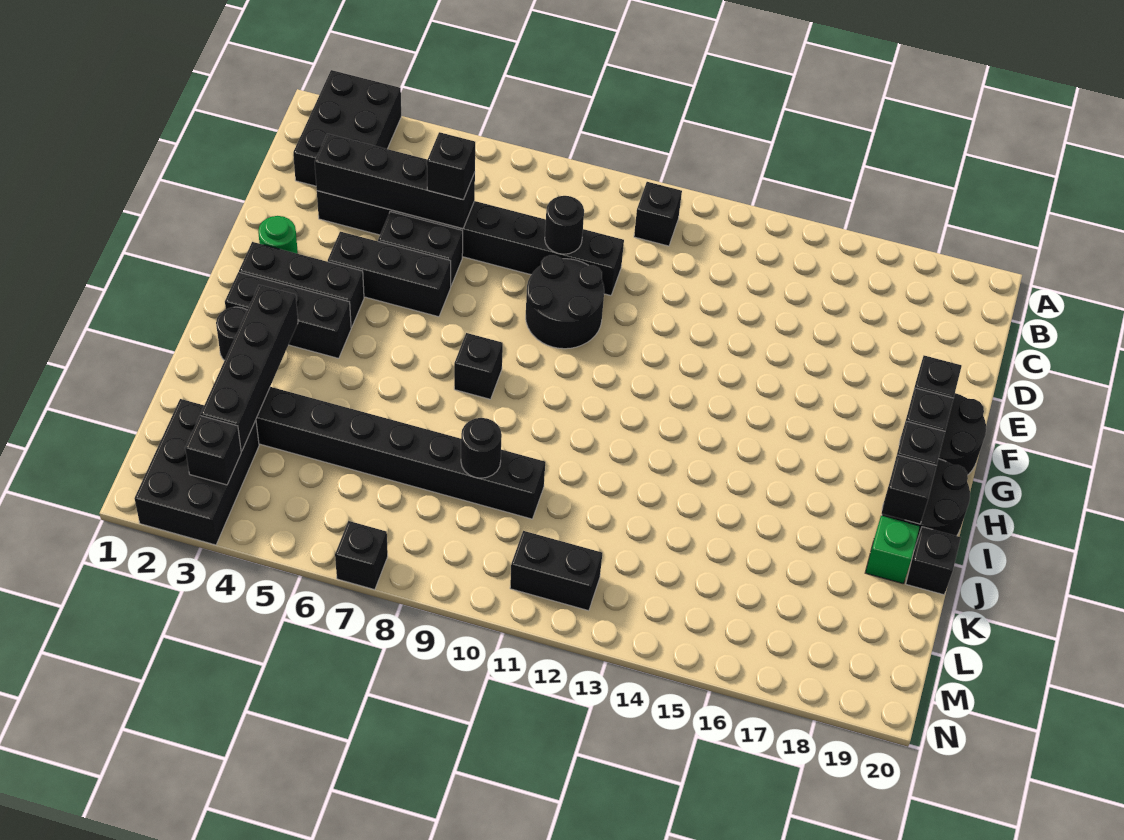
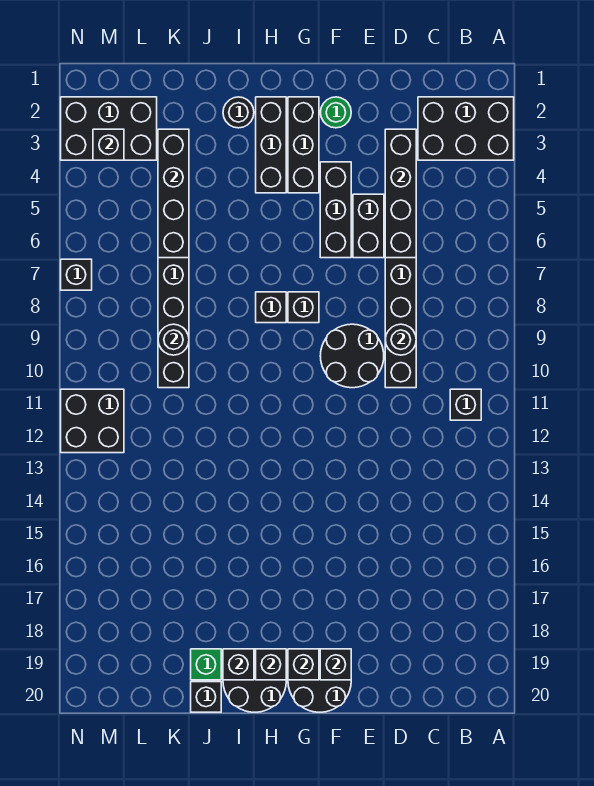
black brick D6 level 3 -> black brick G8 level 1
black brick I3:L3 level 2 -> black brick K3:K6 level 2
black brick M11:M12 level 1 -> black brick M11:N12 level 1

